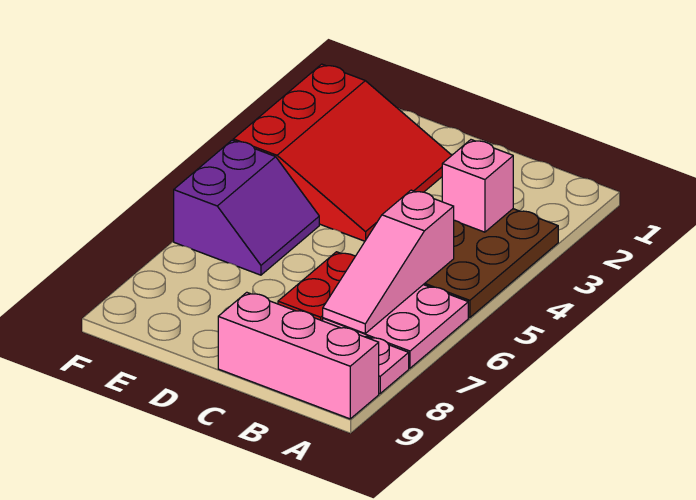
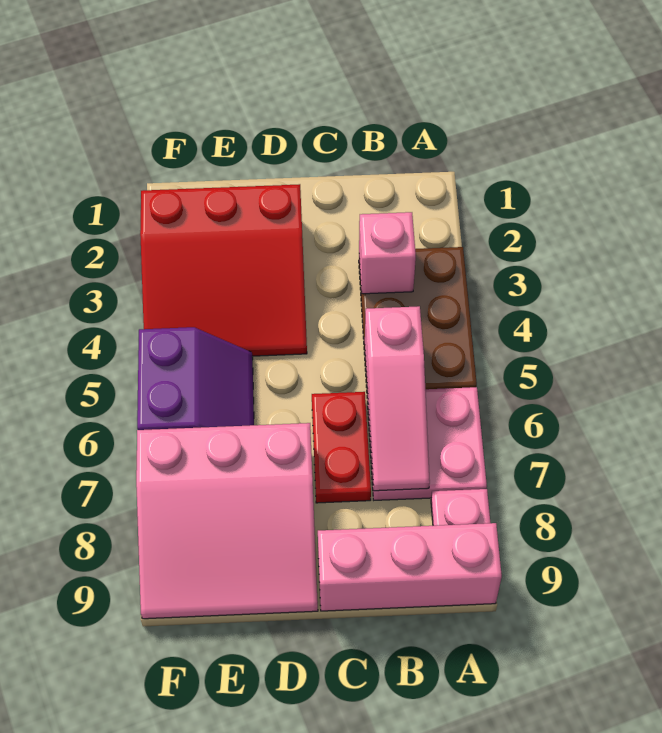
red slope D2:F4 level 1 top F -> red slope D2:F4 level 1 top 2
none -> pink slope D7:F9 level 1 top 7

